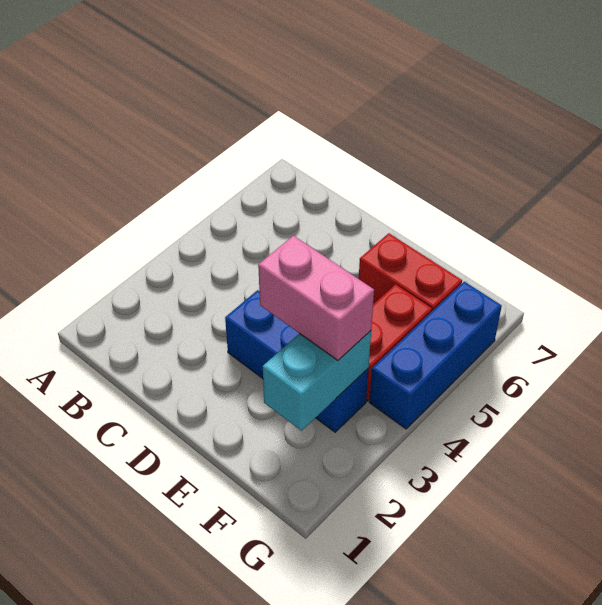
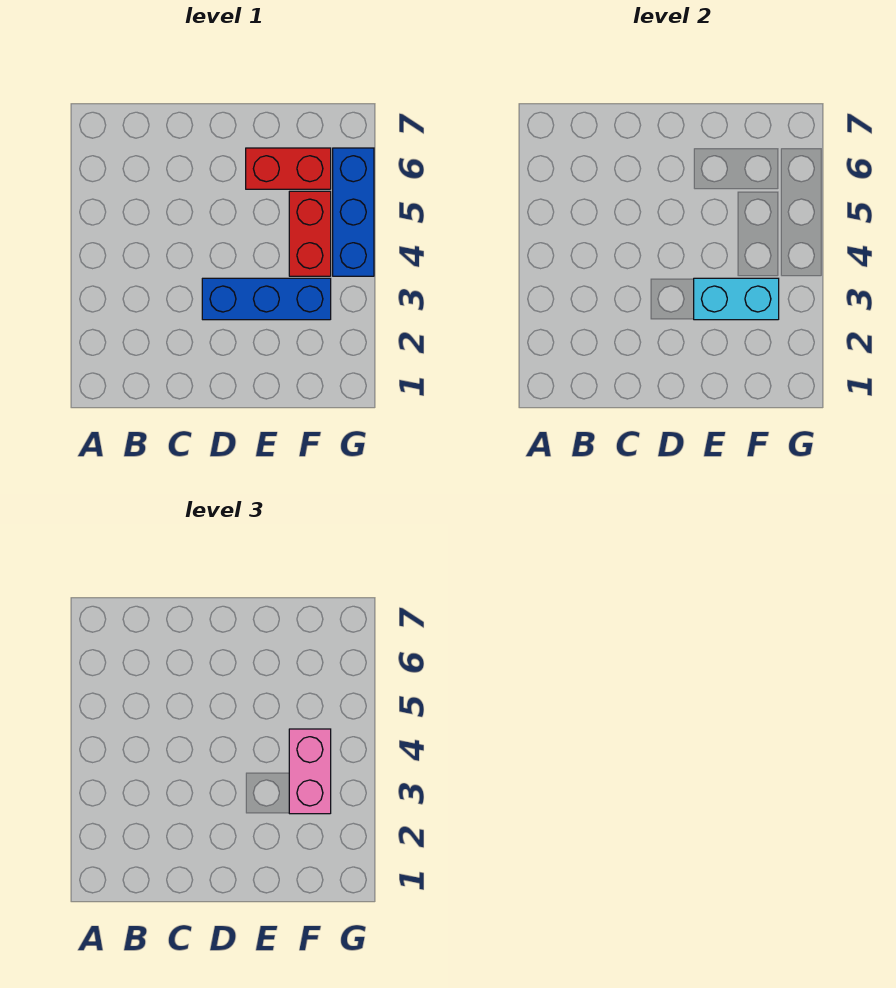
pink brick E3:F3 level 3 -> pink brick F3:F4 level 3
cyan brick F2:F3 level 2 -> cyan brick E3:F3 level 2

